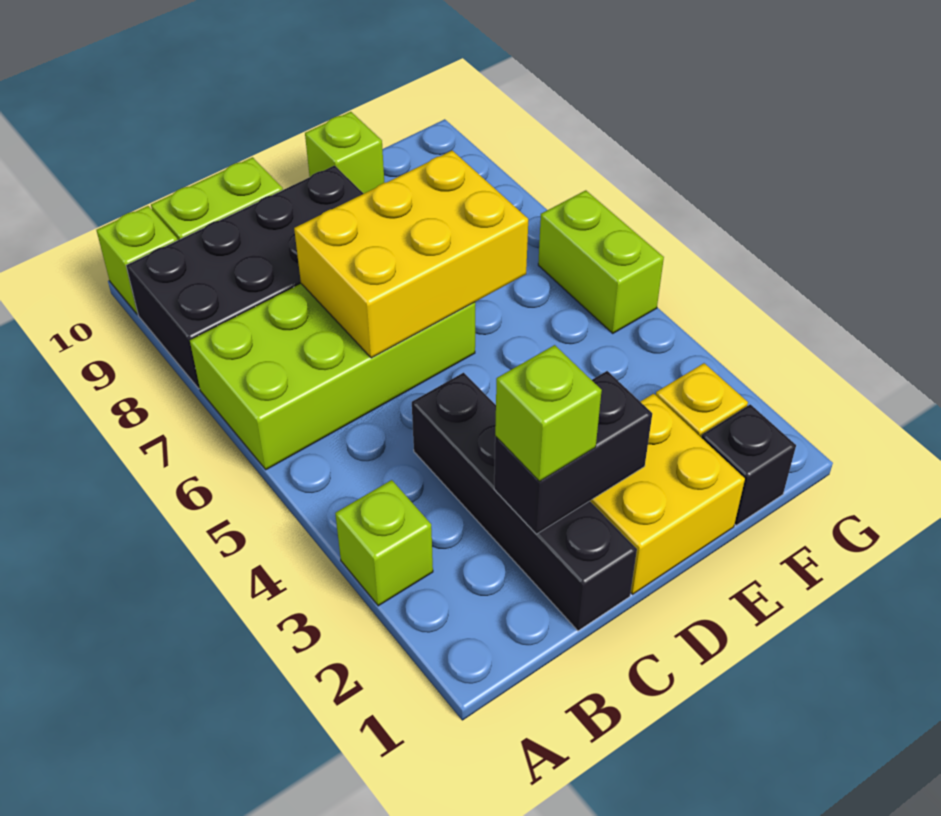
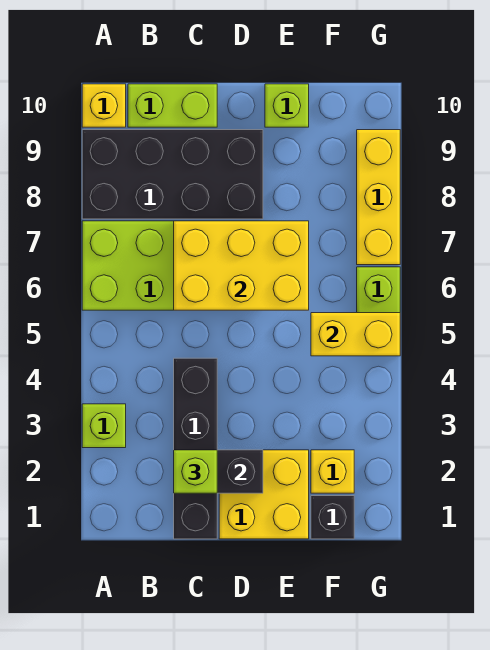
lime brick A10 level 1 -> yellow brick A10 level 1
none -> yellow brick F5:G5 level 2
none -> yellow brick G7:G9 level 1

